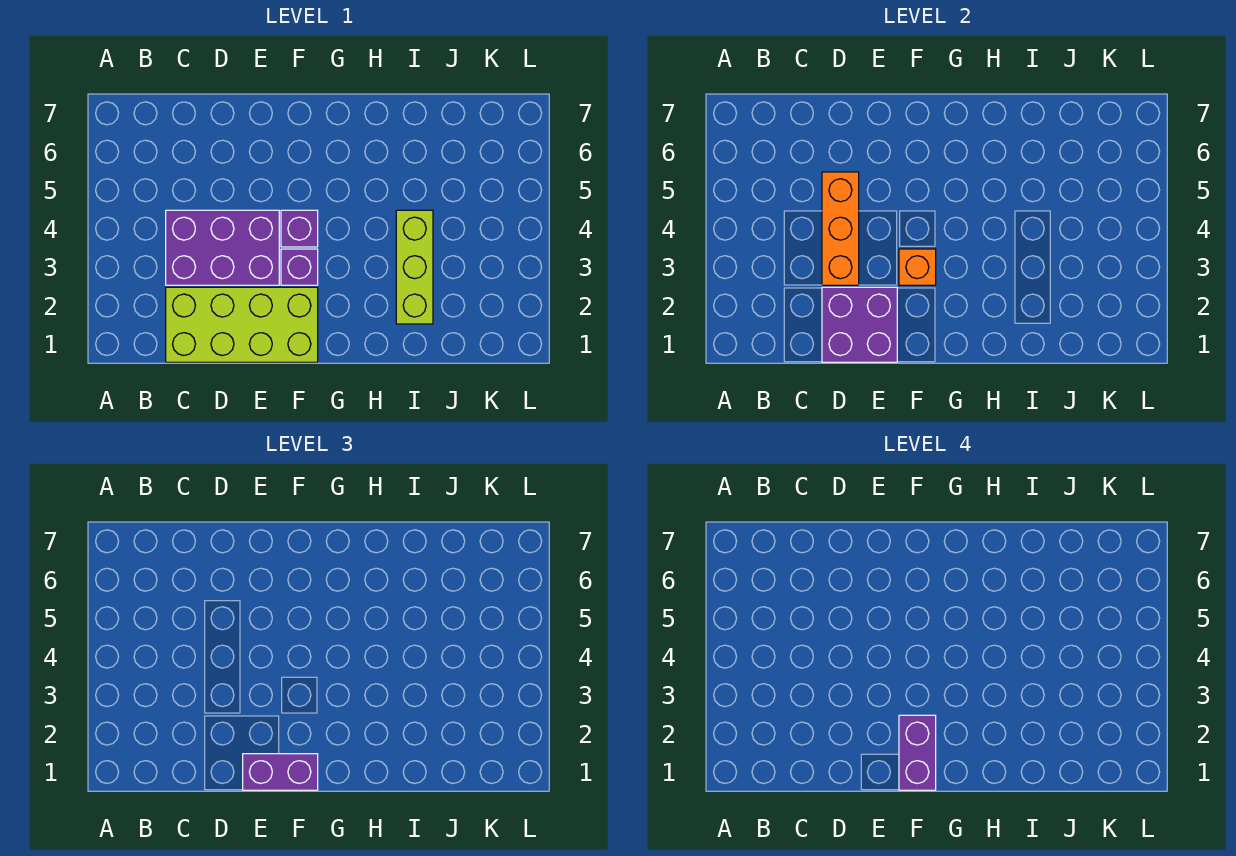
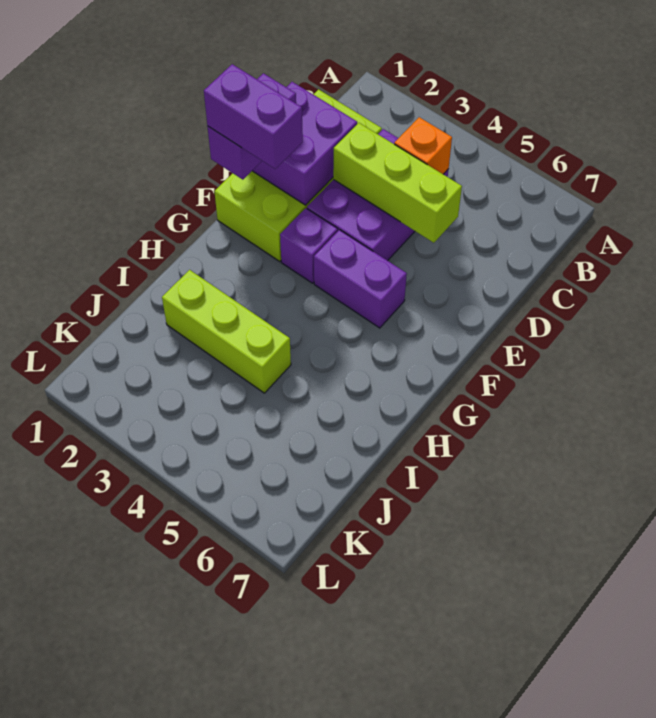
orange brick D3:D5 level 2 -> lime brick D3:D5 level 2
orange brick F3 level 2 -> orange brick C4 level 2
purple brick F4 level 1 -> purple brick F4:F5 level 1

